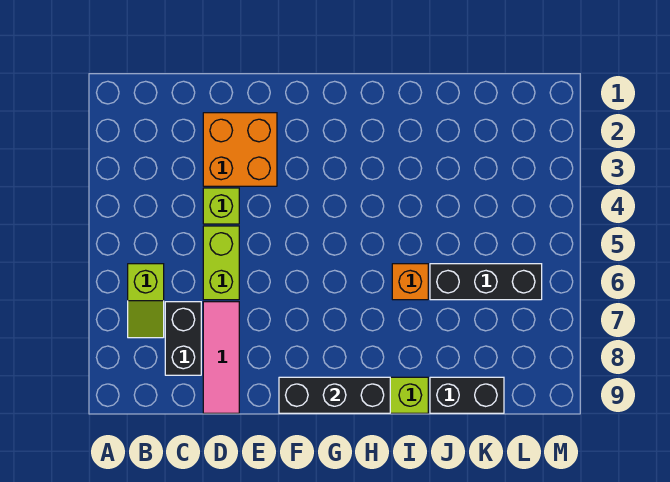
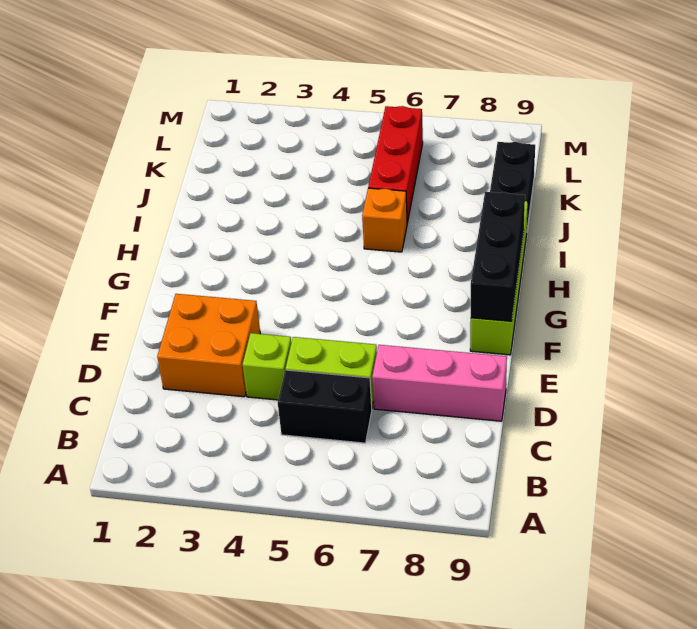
lime slope B6:B7 level 1 top 6 -> none
black brick C7:C8 level 1 -> black brick C5:C6 level 1
pink tile D7:D9 level 1 -> pink brick D7:D9 level 1
black brick J6:L6 level 1 -> red brick J6:L6 level 1

